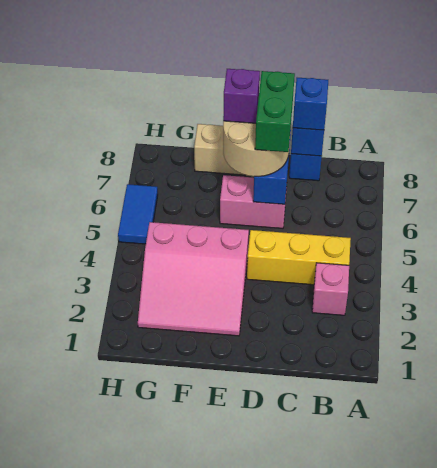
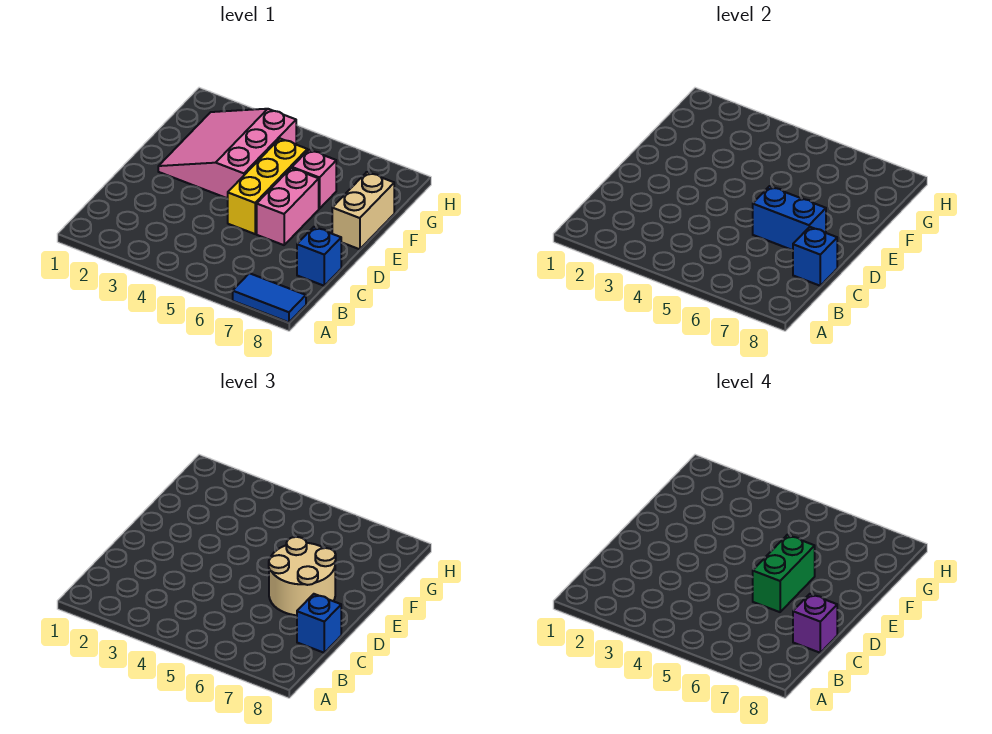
pink brick B3 level 1 -> pink brick F6 level 1
yellow brick B4:D4 level 1 -> yellow brick D5:F5 level 1
green brick D6:D7 level 4 -> green brick D6:E6 level 4
purple brick E7 level 4 -> purple brick C8 level 4
blue tile H5:H6 level 1 -> blue tile A7:A8 level 1

